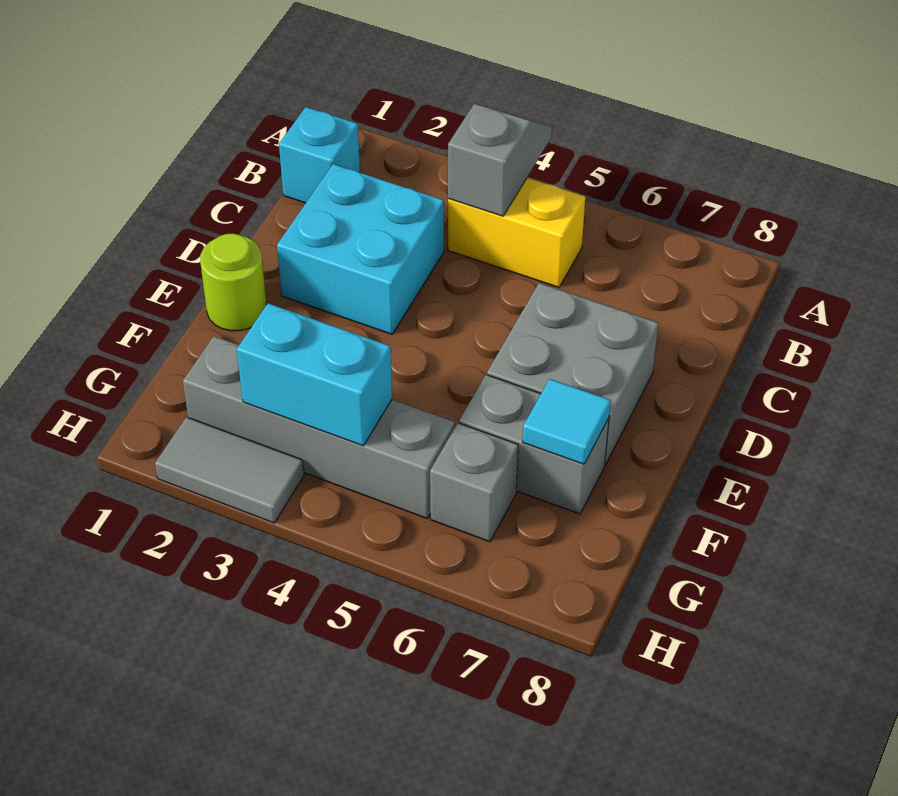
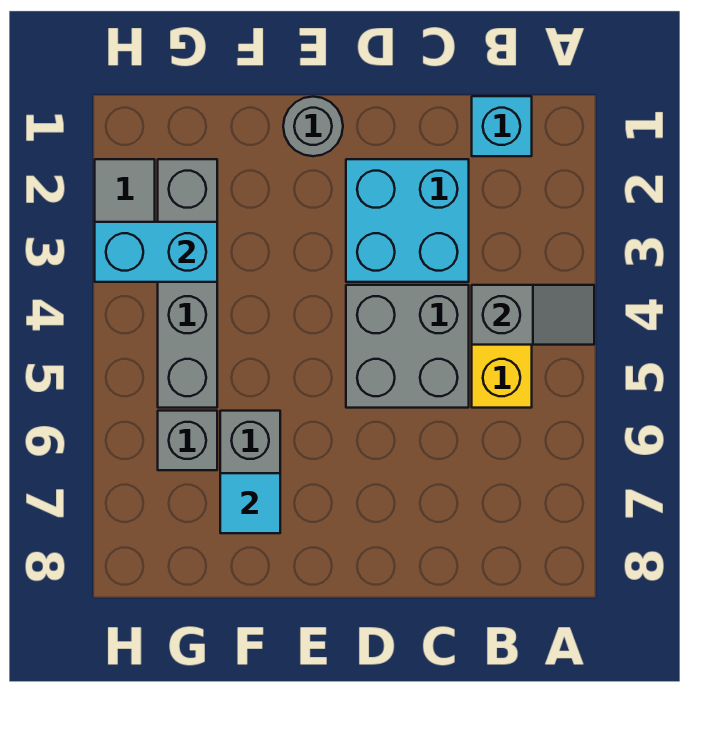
grey brick D6:E7 level 1 -> grey brick C4:D5 level 1
lime round brick E1 level 1 -> grey round brick E1 level 1
cyan brick G3:G4 level 2 -> cyan brick G3:H3 level 2

